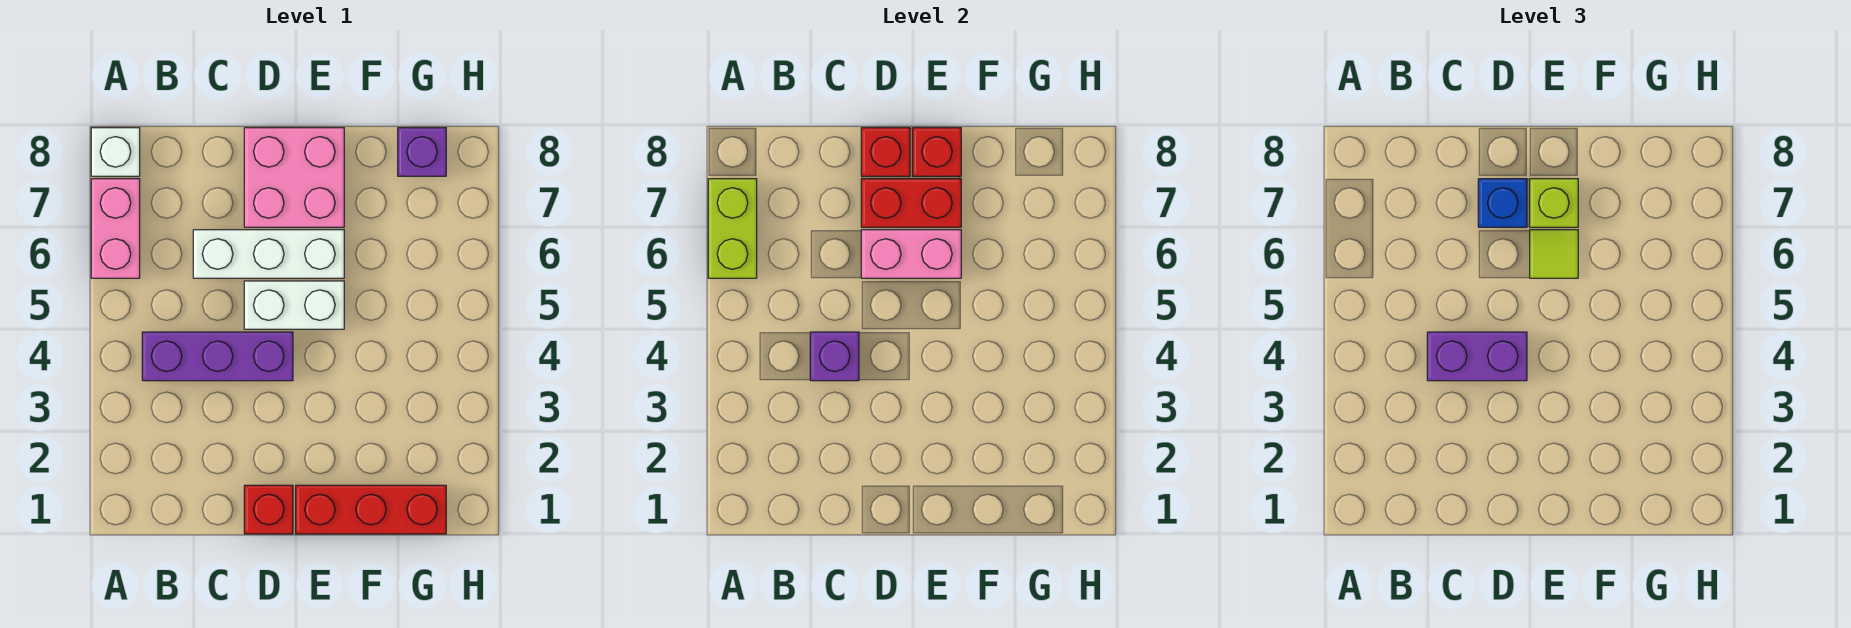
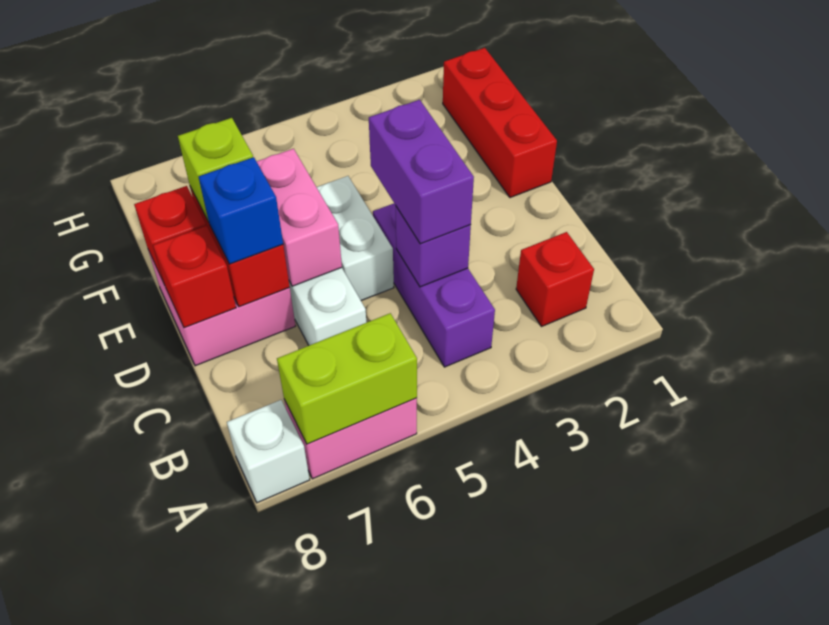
red brick D1 level 1 -> red brick B2 level 1
lime tile E6 level 3 -> none
purple brick G8 level 1 -> none

